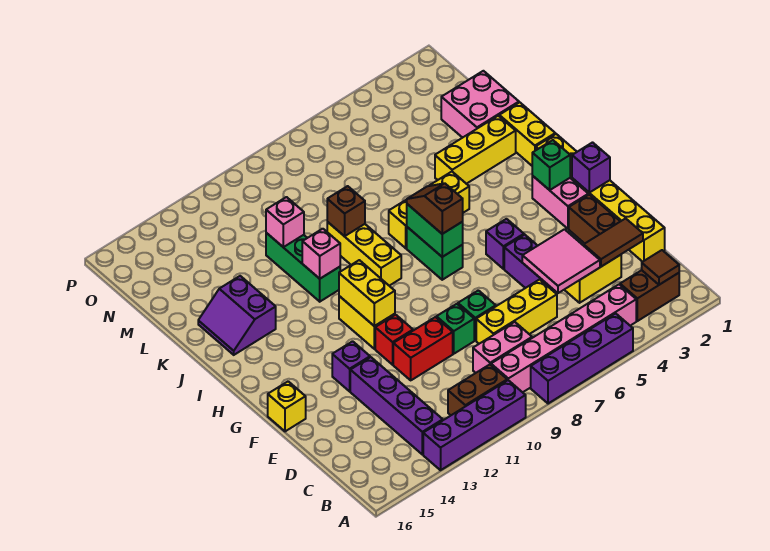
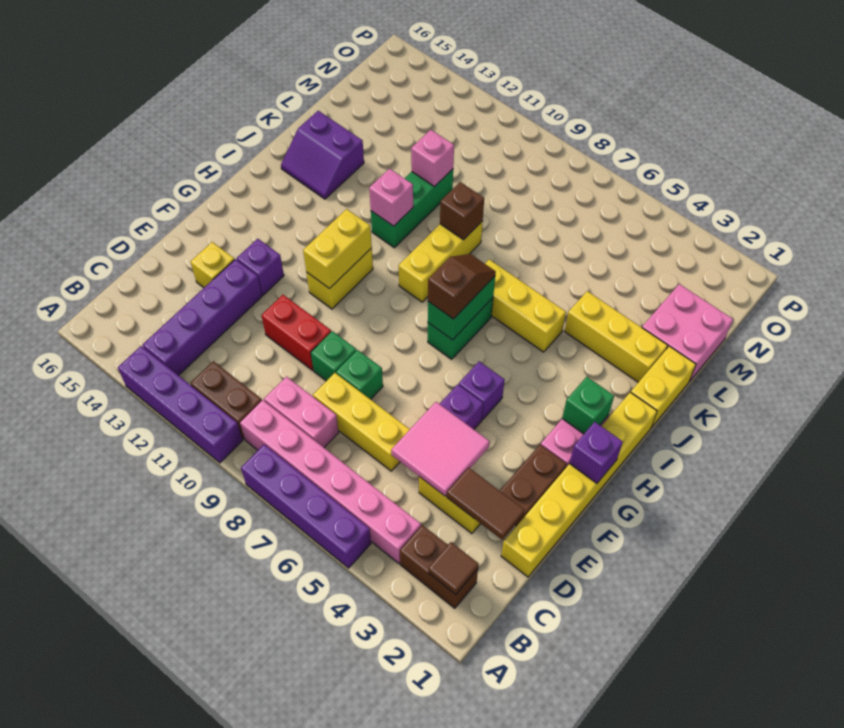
red brick F11 level 1 -> none
yellow brick F16 level 1 -> yellow brick E14 level 1
purple slope J14:K15 level 1 top 14 -> purple slope J14:K15 level 1 top K

